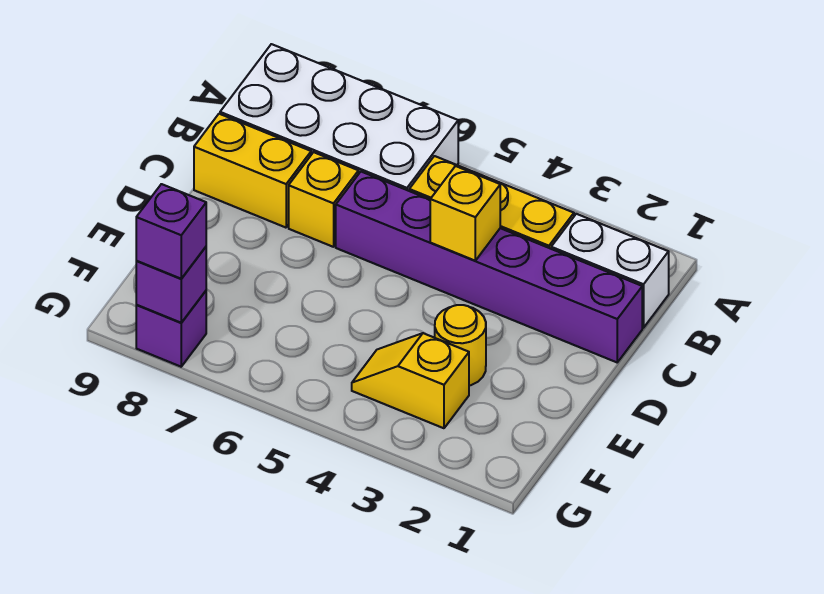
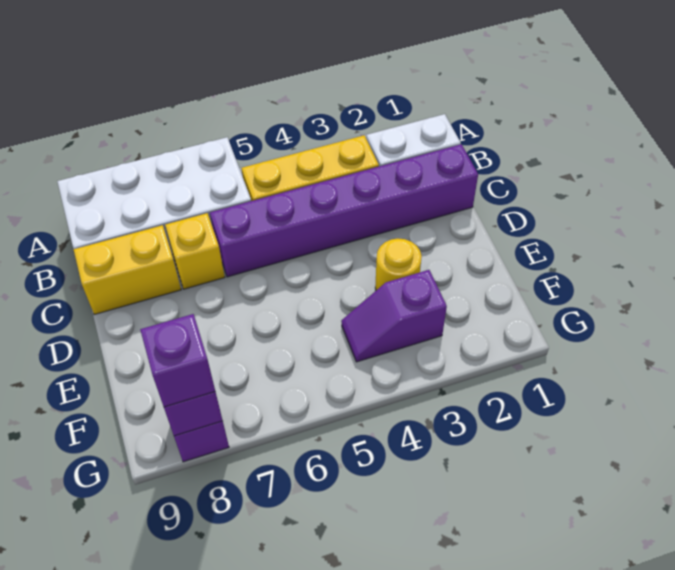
yellow brick C4 level 2 -> none
yellow slope F3:F4 level 1 top 3 -> purple slope F3:F4 level 1 top 3

